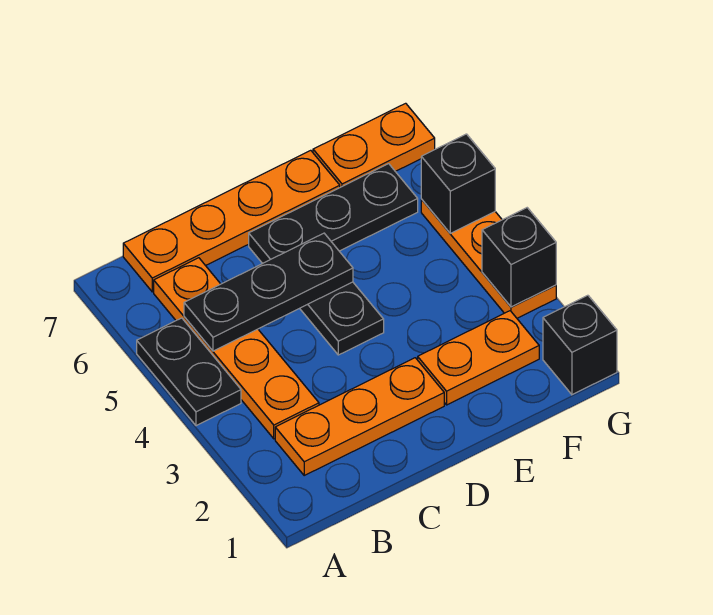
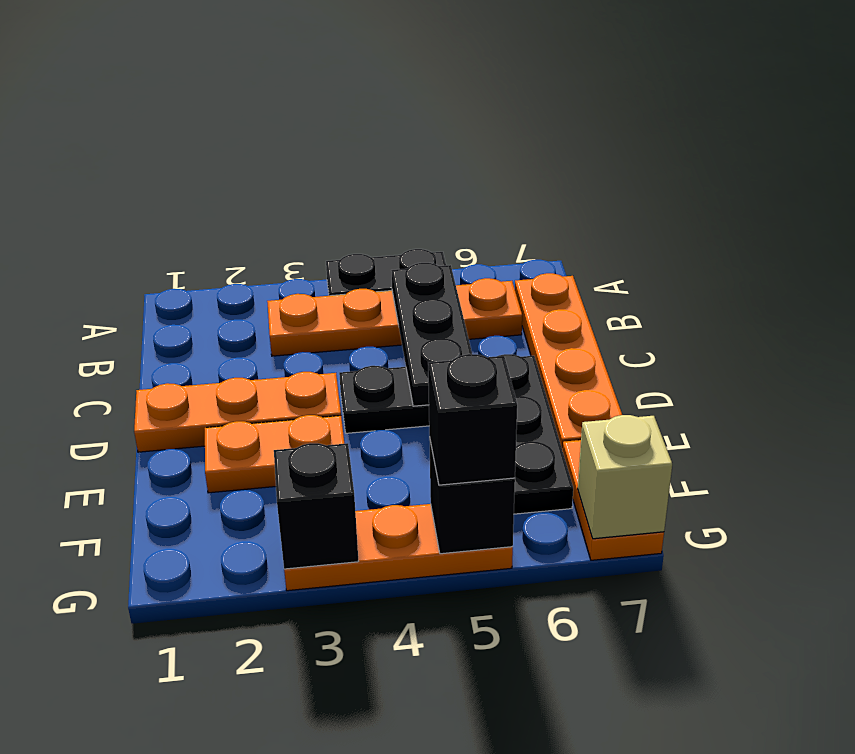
orange plate B2:D2 level 1 -> orange plate D1:D3 level 1
orange plate E2:F2 level 1 -> orange plate E2:E3 level 1
black brick G1 level 1 -> black brick G5 level 3
none -> tan brick G7 level 2

